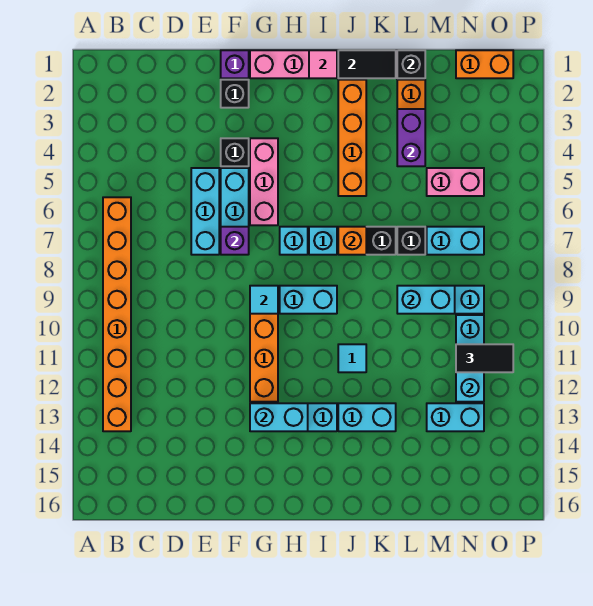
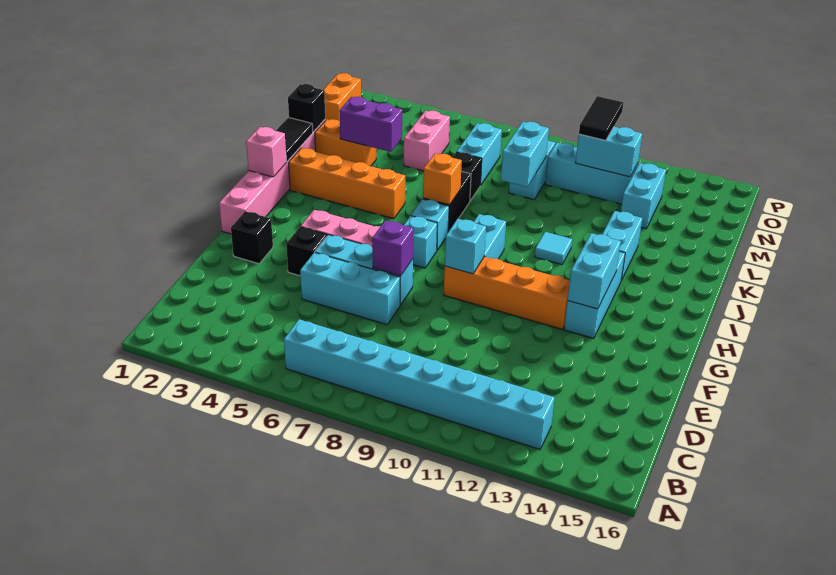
orange brick B6:B13 level 1 -> cyan brick B6:B13 level 1
purple brick F1 level 1 -> none
cyan tile G9 level 2 -> cyan brick G9 level 2
pink tile I1 level 2 -> pink brick I1 level 2

